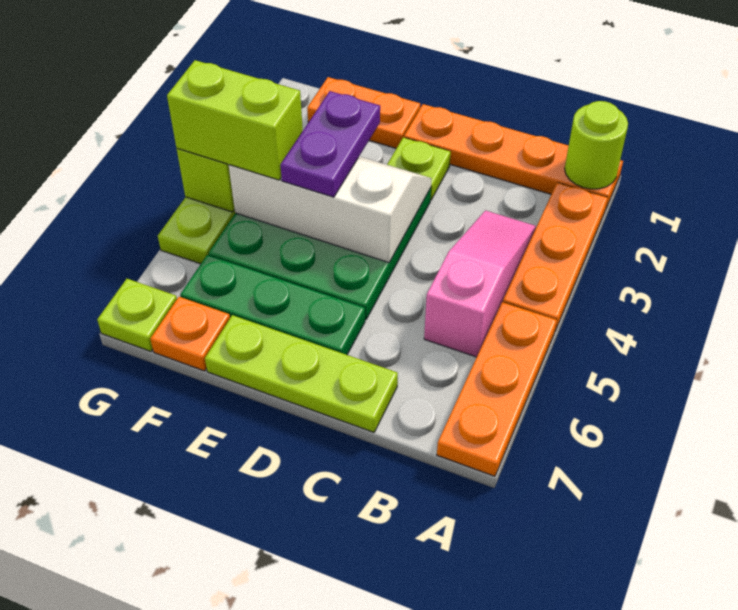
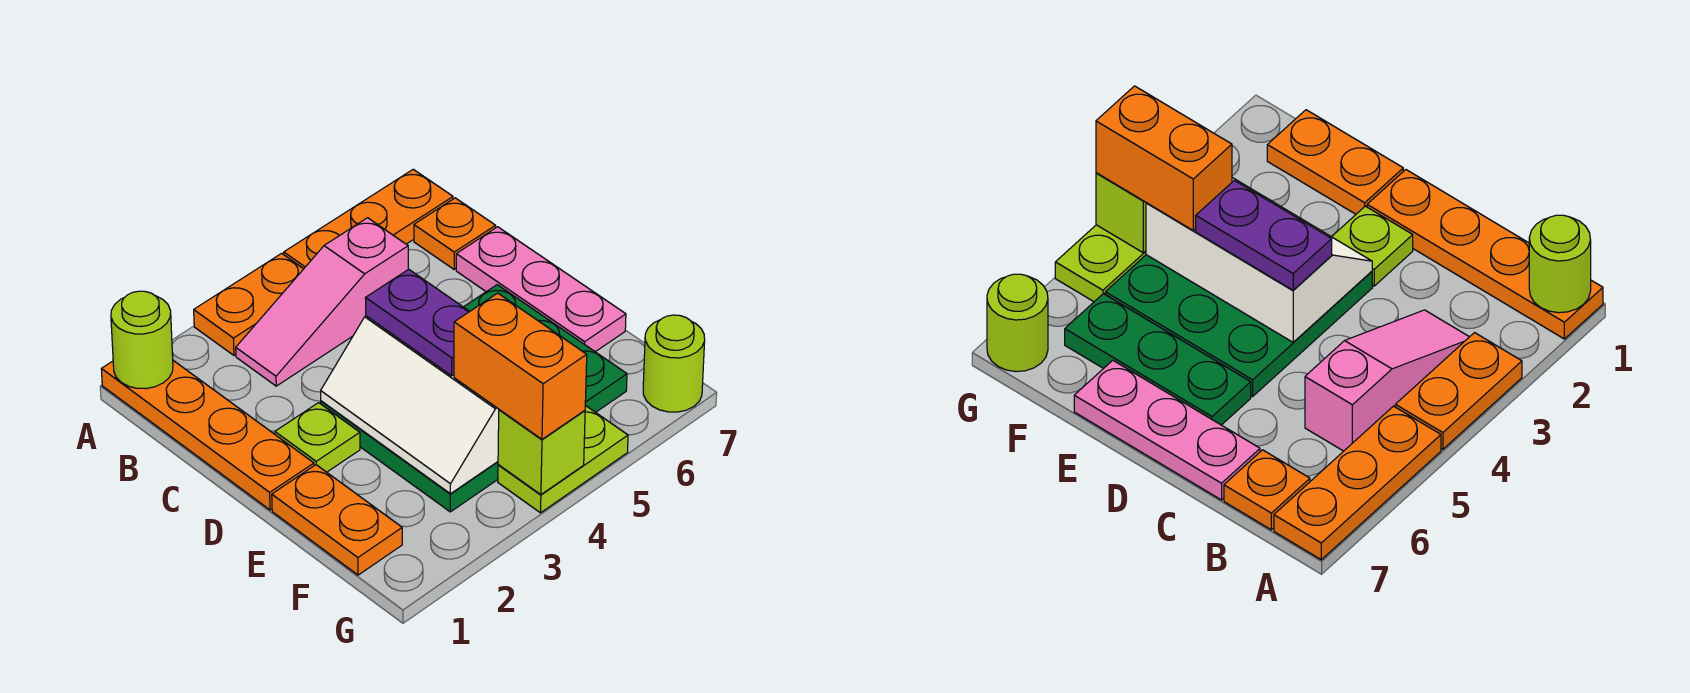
orange plate A2:A4 level 1 -> orange plate A3:A4 level 1
lime plate C7:E7 level 1 -> pink plate C7:E7 level 1
purple plate E3:E4 level 3 -> purple plate D4:E4 level 3
lime brick F4:G4 level 3 -> orange brick F4:G4 level 3
orange plate F7 level 1 -> orange plate B7 level 1
lime plate G7 level 1 -> lime round brick G7 level 1

